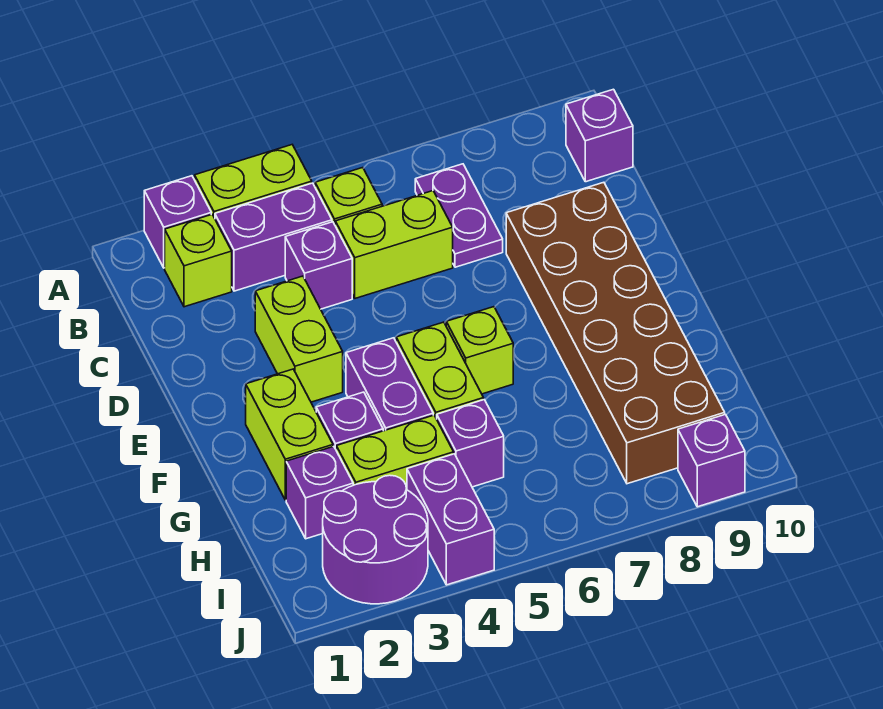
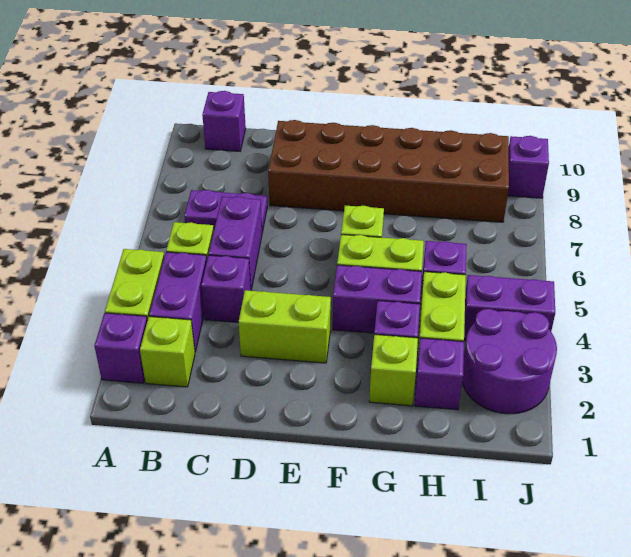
lime brick C5:C6 level 1 -> purple brick C5:C6 level 1
lime brick F2:G2 level 1 -> lime brick G2 level 1

